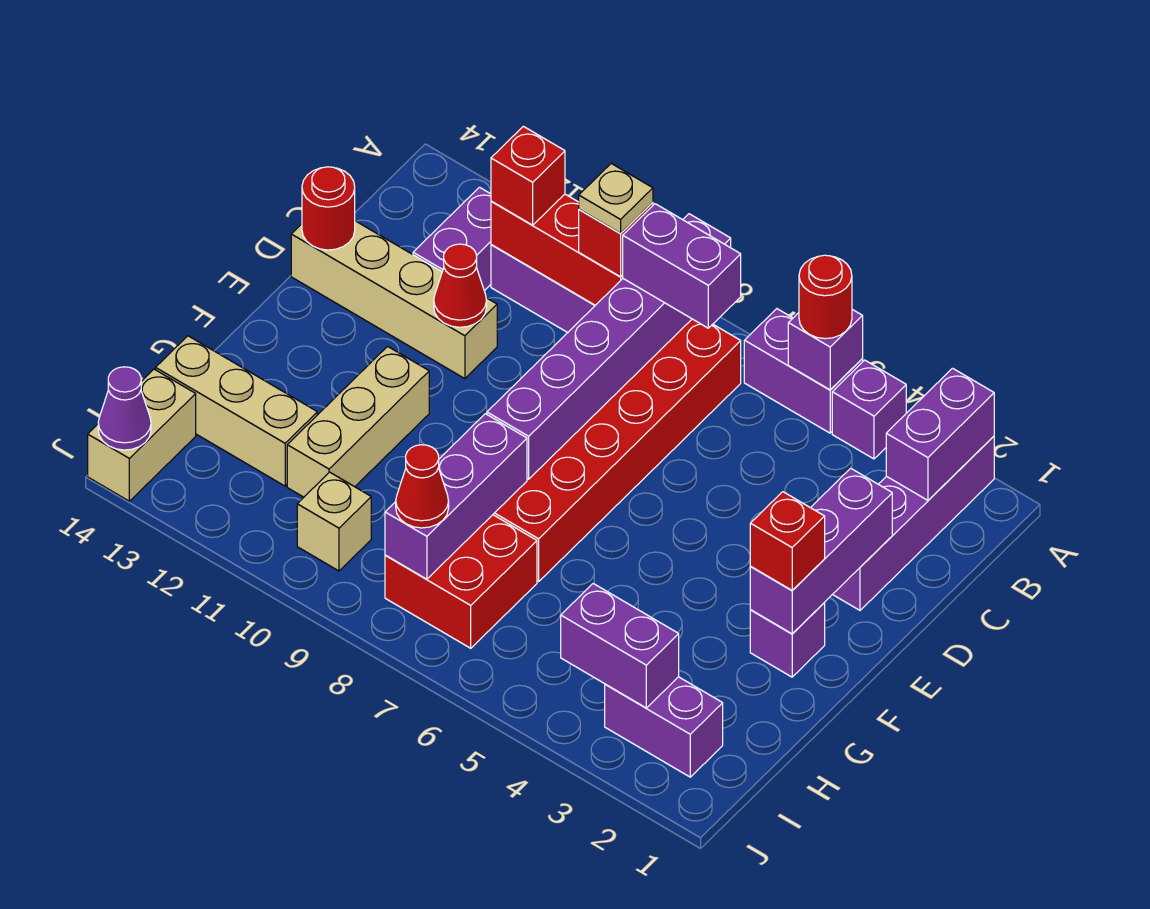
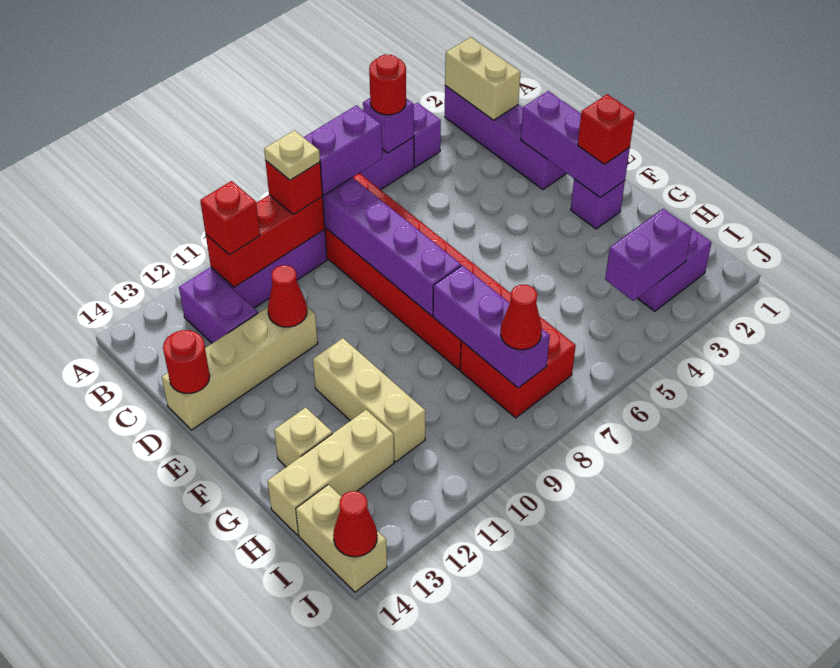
purple brick A2:B2 level 2 -> tan brick A2:B2 level 2
tan brick I10 level 1 -> tan brick G13 level 1
purple cone J14 level 2 -> red cone J14 level 2

